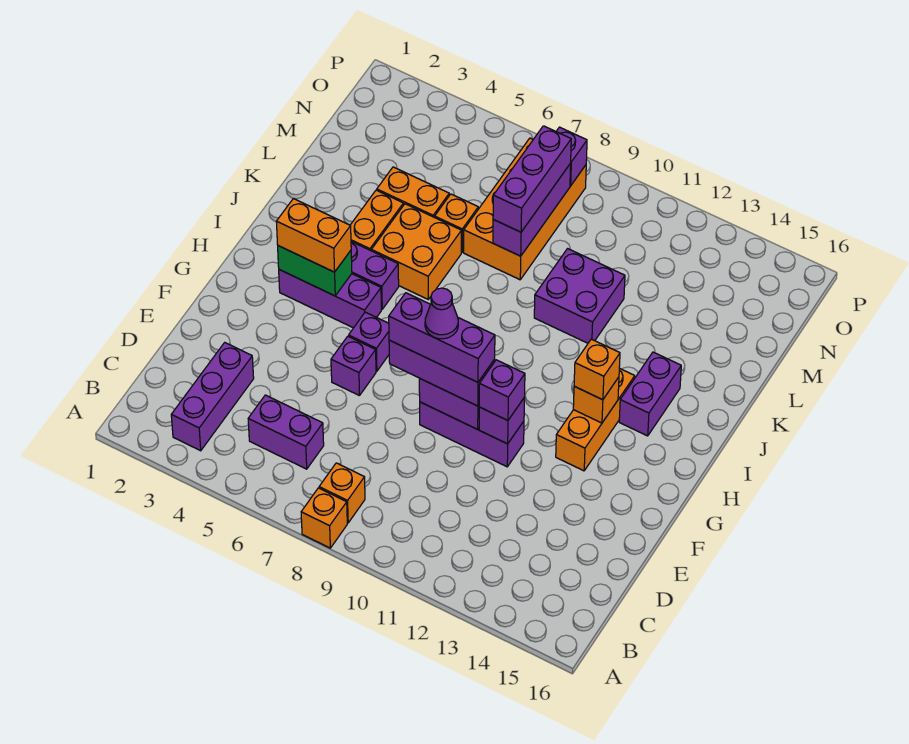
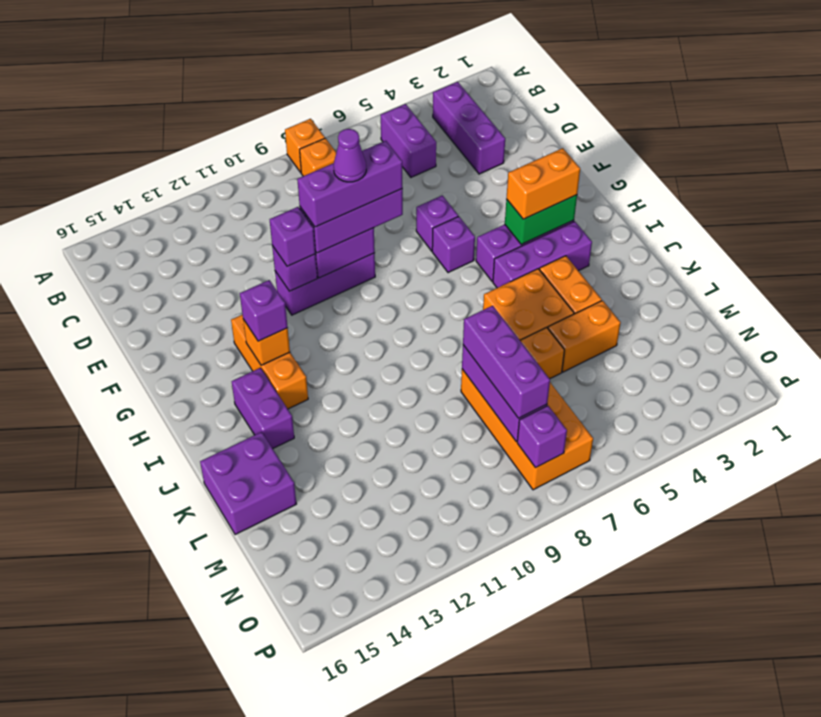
purple brick C5:C6 level 1 -> purple brick B5:C5 level 1
orange brick H13 level 3 -> purple brick H13 level 3
purple brick K10:L11 level 1 -> purple brick K15:L16 level 1

